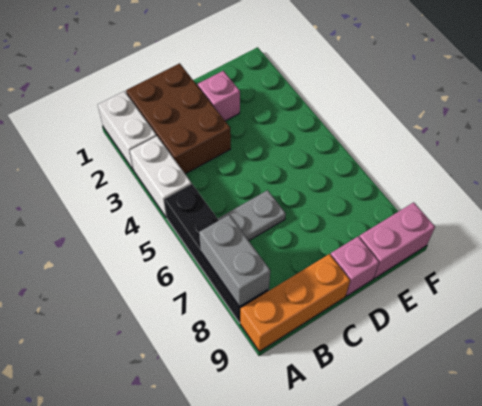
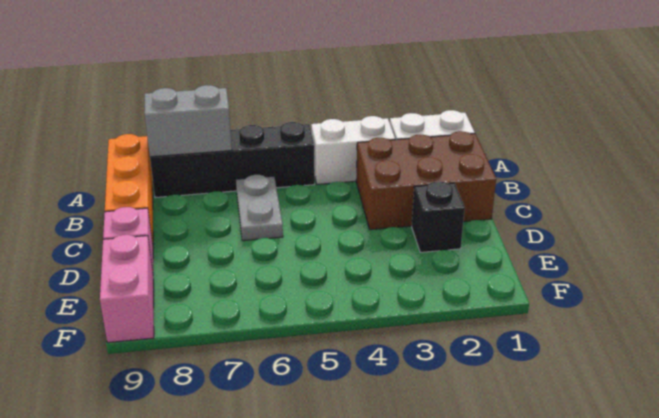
pink brick D2 level 1 -> black brick D2 level 1

